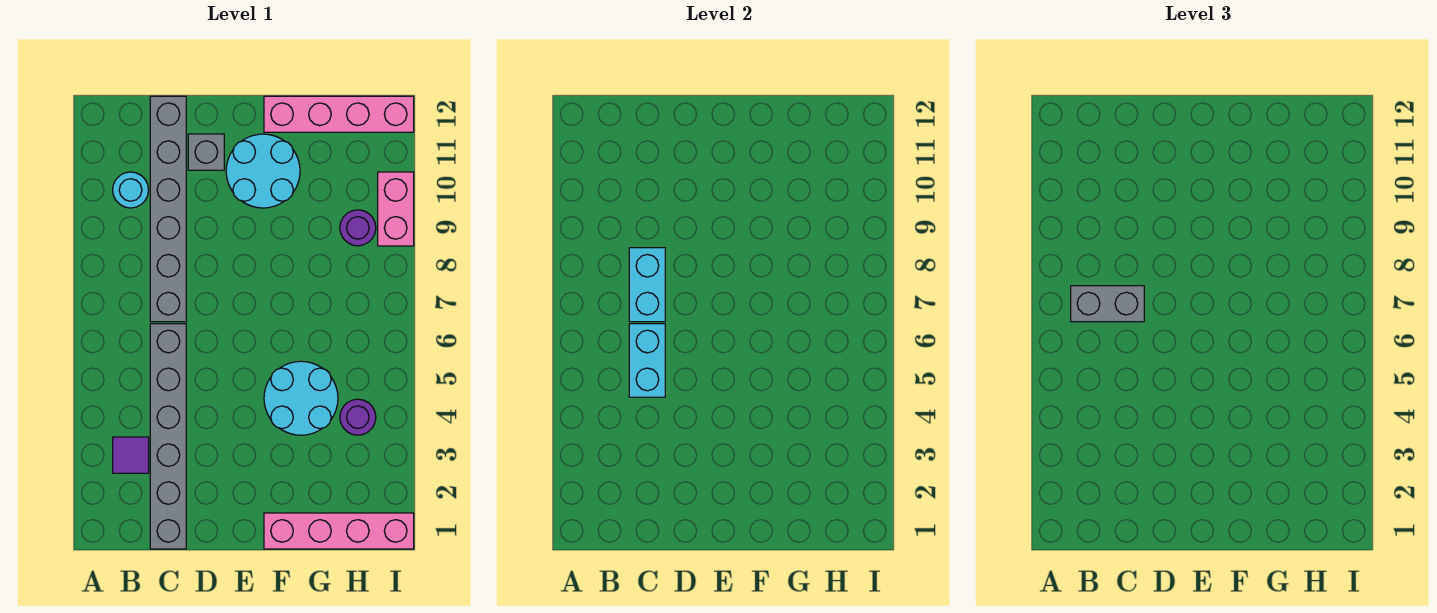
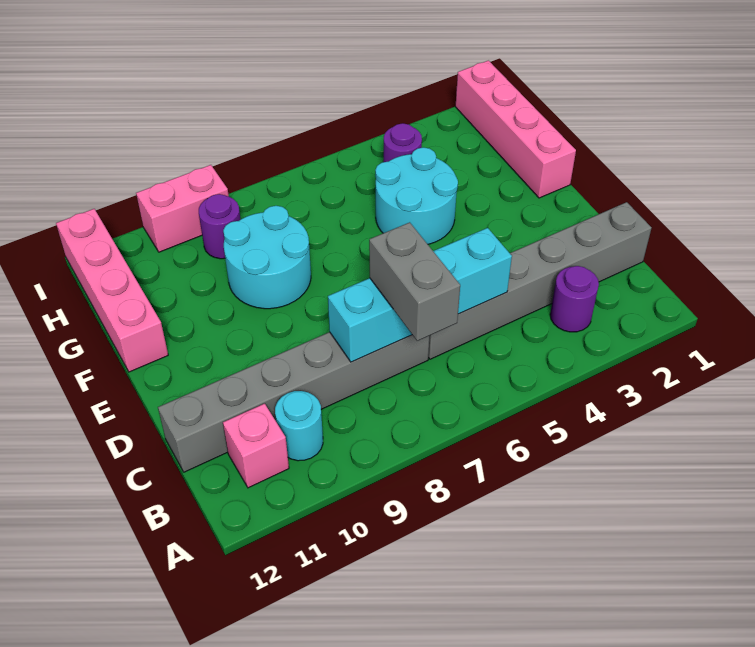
purple tile B3 level 1 -> purple round brick B3 level 1
none -> pink brick B11 level 1
grey brick D11 level 1 -> none
cyan round brick E10:F11 level 1 -> cyan round brick F8:G9 level 1

